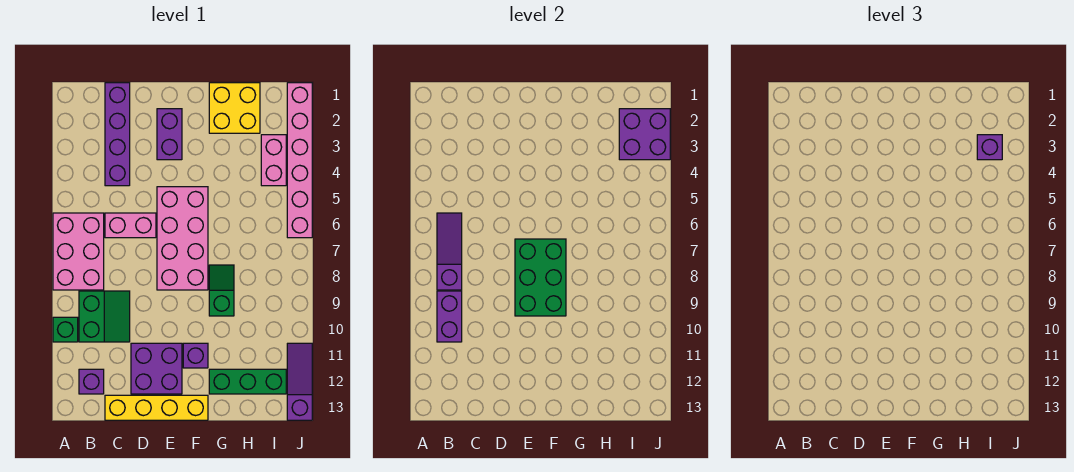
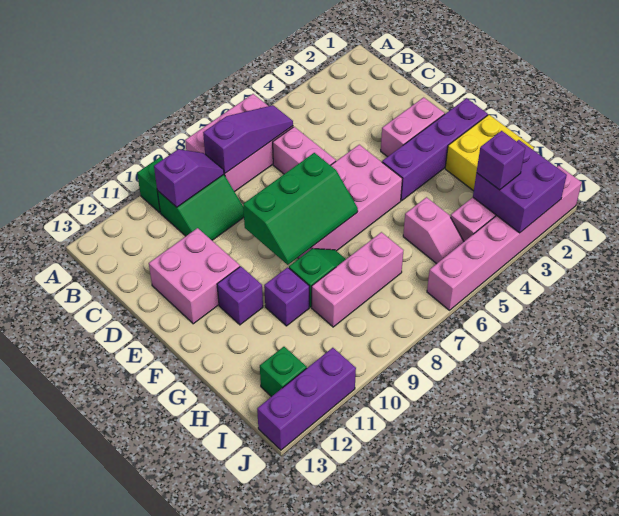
purple brick B9:B10 level 2 -> purple slope B9:B10 level 2 top 10
purple brick B12 level 1 -> purple brick G10 level 1
purple brick C1:C4 level 1 -> purple brick F1:F4 level 1
yellow brick C13:F13 level 1 -> none
purple brick D11:E12 level 1 -> pink brick D11:E12 level 1
purple brick E2:E3 level 1 -> pink brick E2:E3 level 1
green brick E7:F9 level 2 -> green slope E7:F9 level 2 top E
green brick G12:I12 level 1 -> green brick I12 level 1
none -> pink slope H5:I5 level 1 top H
none -> pink brick H7:H9 level 1
purple slope J11:J13 level 1 top 13 -> purple brick J11:J13 level 1

